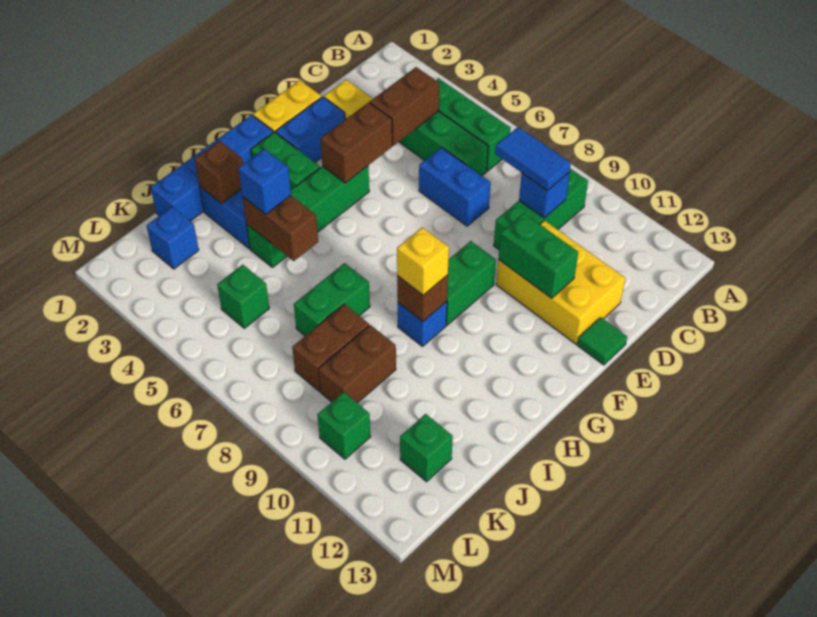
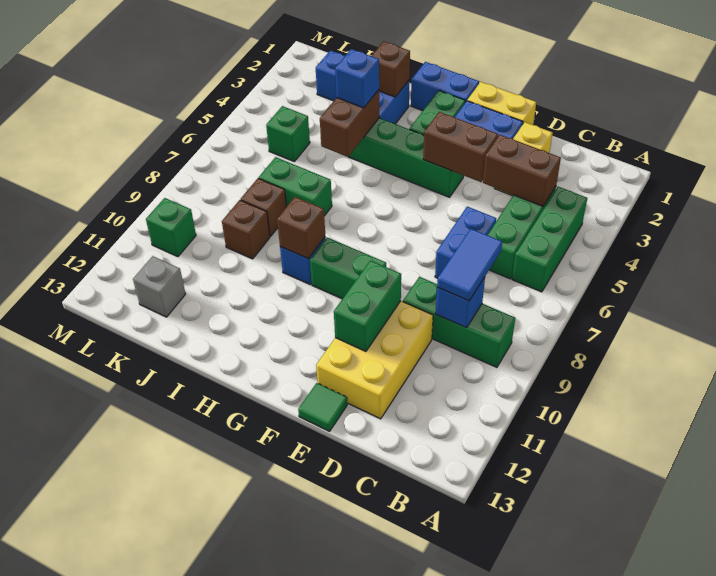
blue brick G1:J1 level 1 -> blue brick G1:H1 level 1
yellow brick H9 level 3 -> none
brown brick J8:K8 level 1 -> brown brick J8 level 1
brown brick J9:K9 level 1 -> brown brick J9 level 1
green brick K12 level 1 -> grey brick K12 level 1

